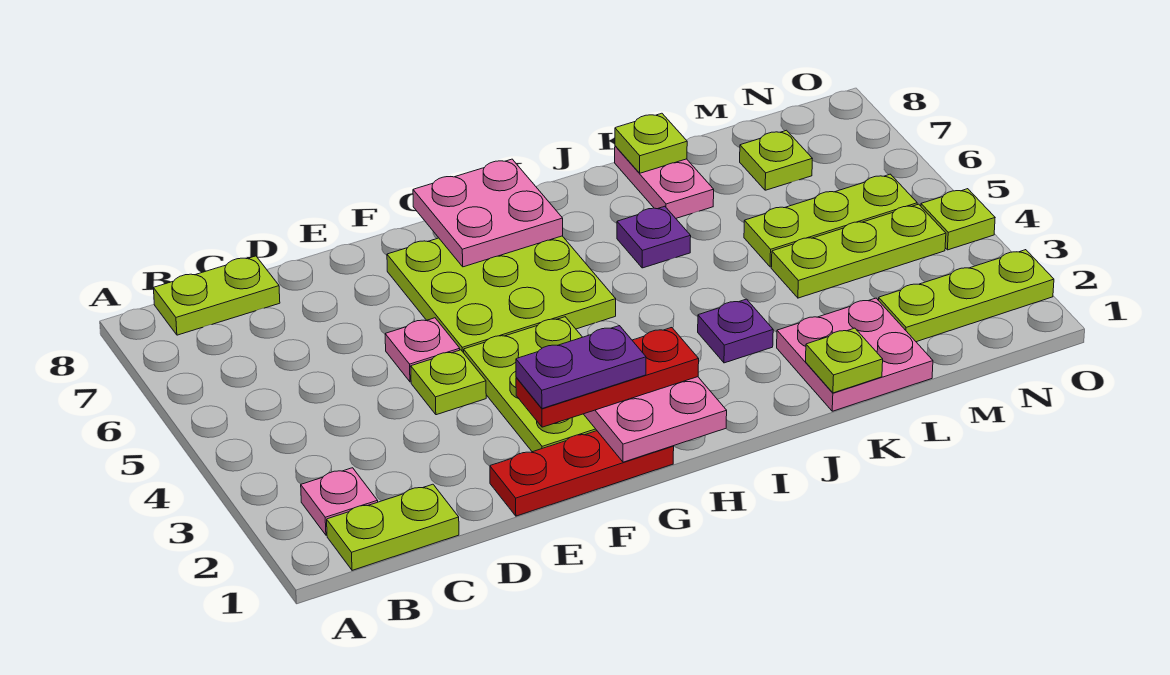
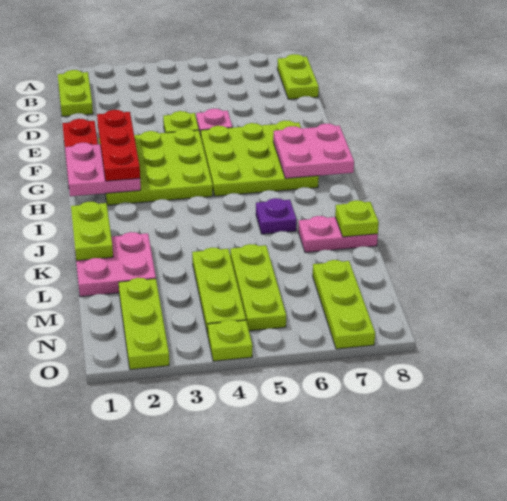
pink plate B2 level 1 -> none
lime plate F2:G4 level 1 -> lime plate F2:H4 level 1
purple plate F2:G2 level 4 -> none
purple plate J3 level 1 -> none
lime plate K1 level 2 -> lime plate J1:K1 level 2
lime plate M7 level 1 -> lime plate M7:O7 level 1

